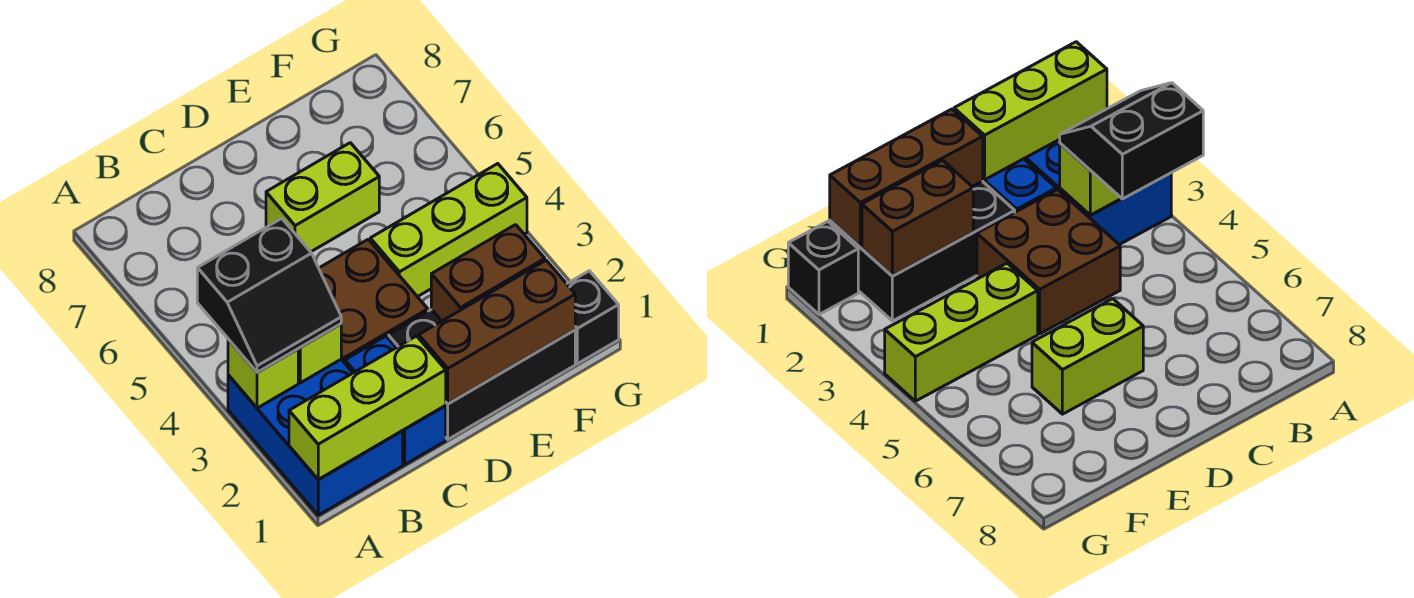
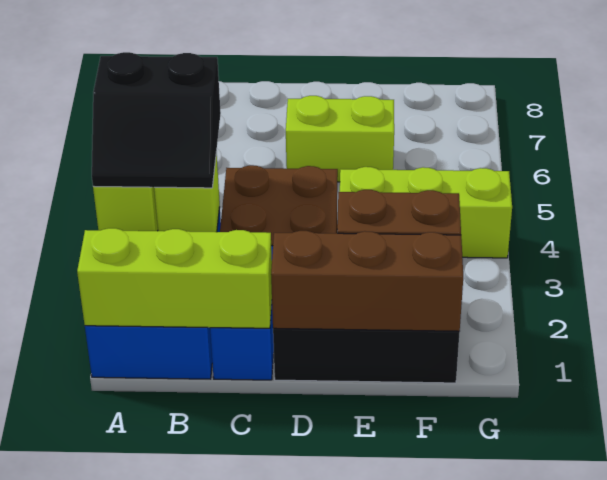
black brick G1 level 1 -> none

